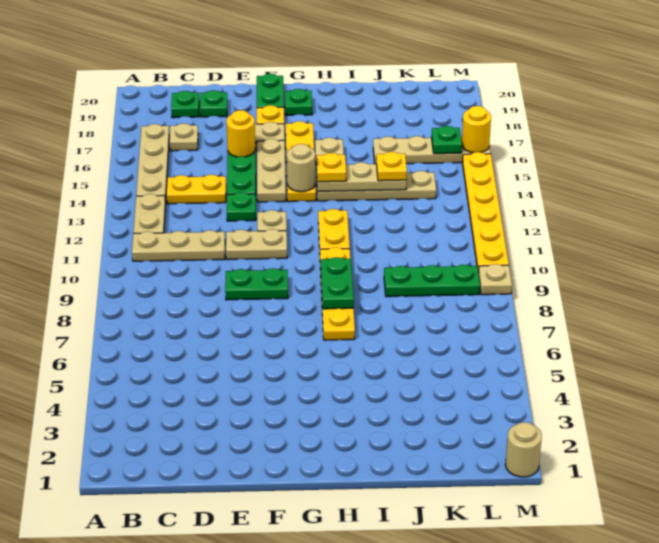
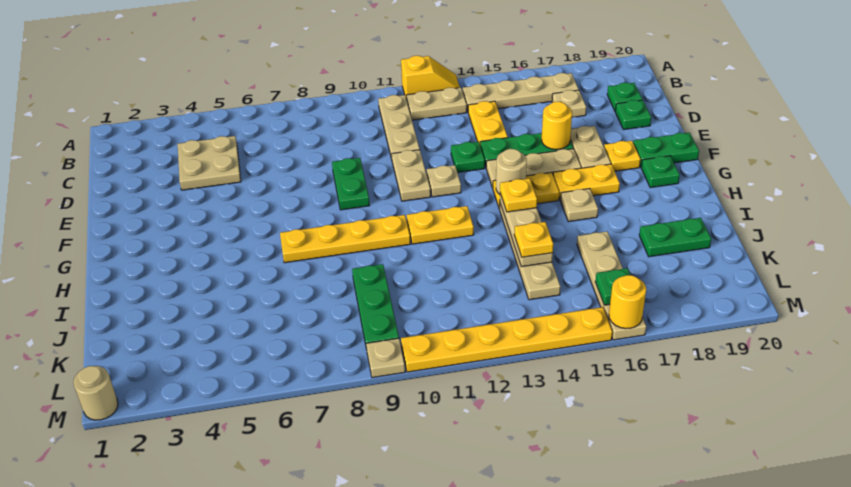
none -> yellow slope A12:A13 level 1 top 12
none -> tan plate C4:D5 level 1
green plate H8:H9 level 2 -> green plate J18:J19 level 1

